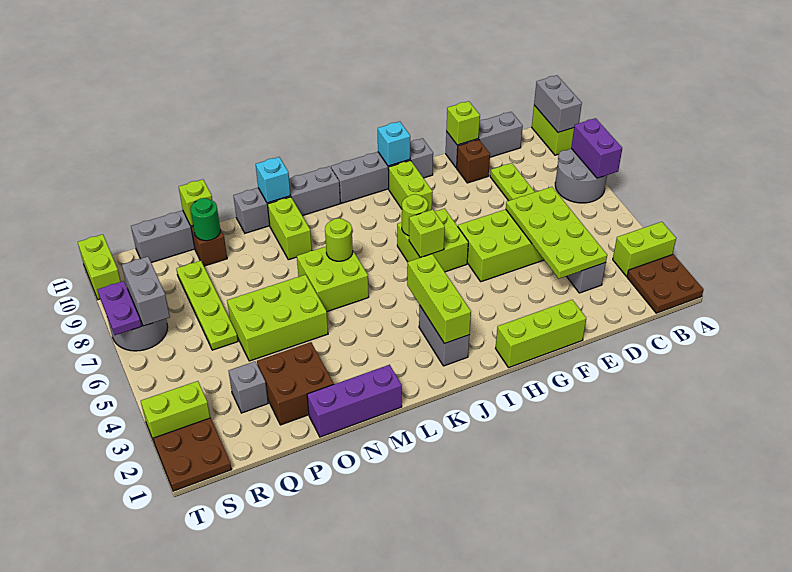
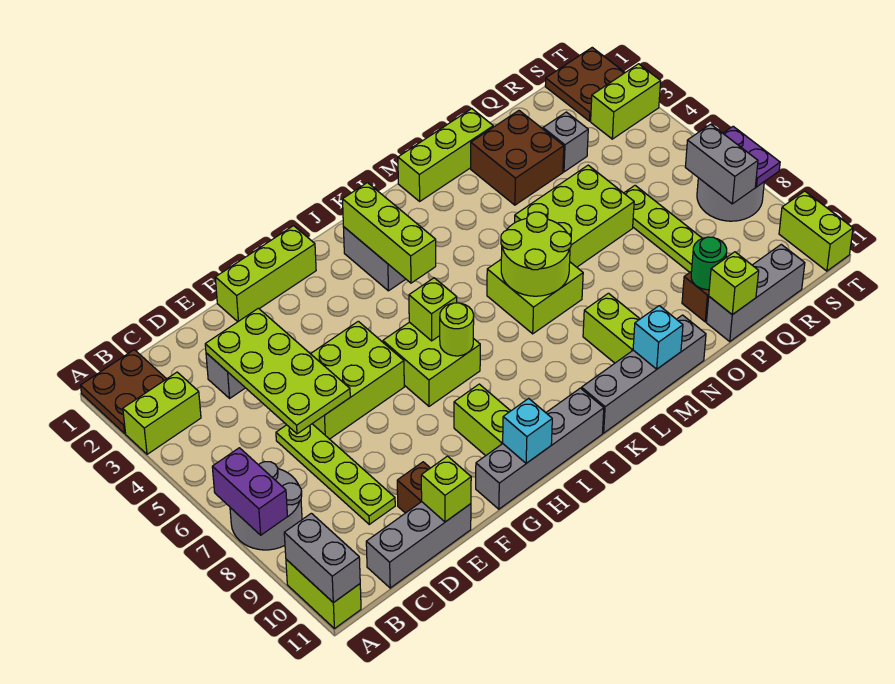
lime round brick L7 level 2 -> lime round brick L6:M7 level 2
purple brick M1:O1 level 1 -> lime brick M1:O1 level 1

